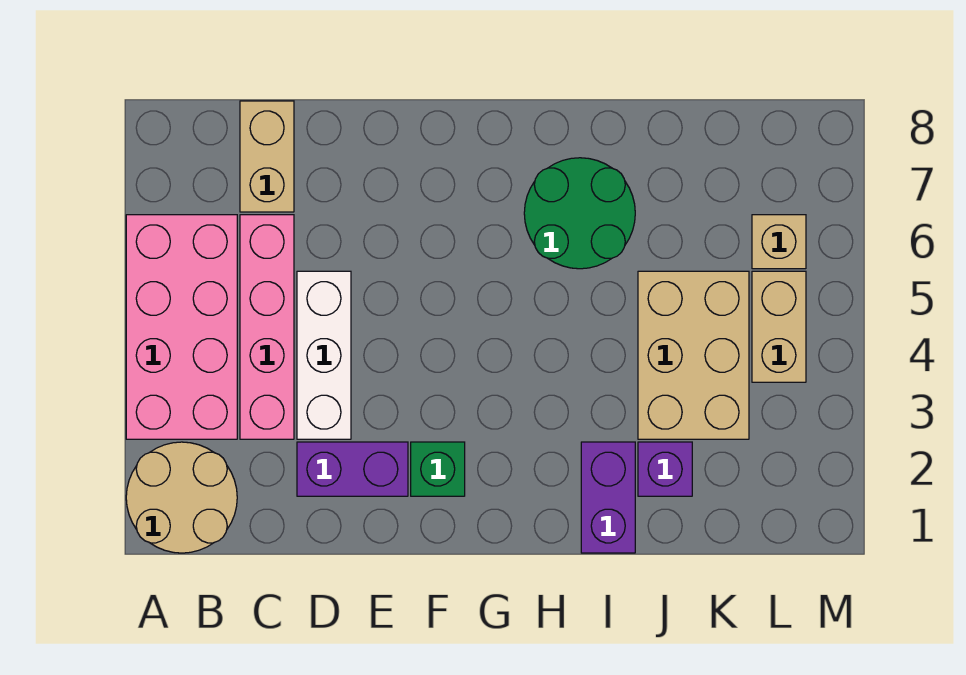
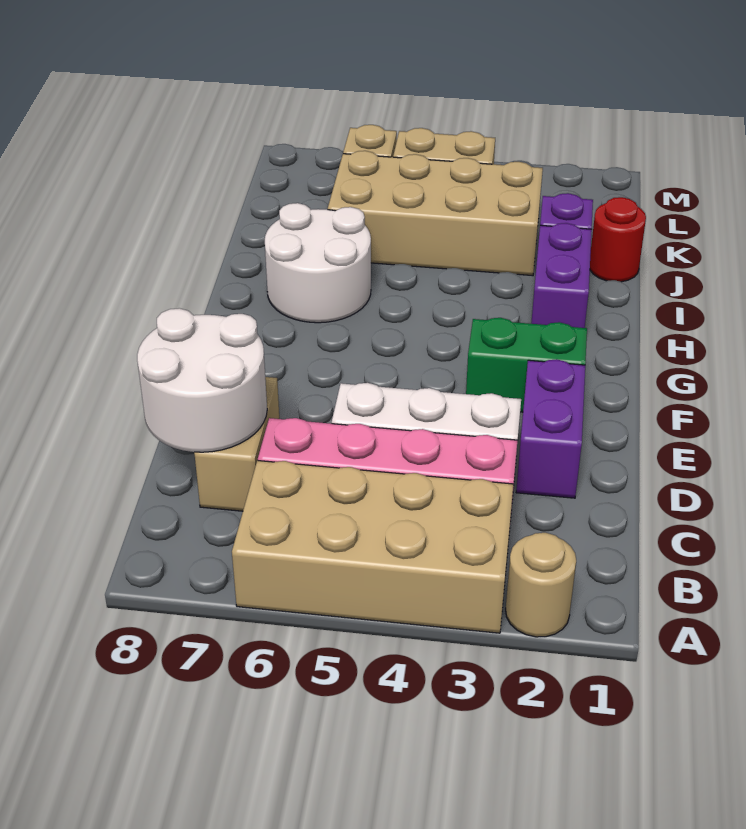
tan round brick A1:B2 level 1 -> tan round brick A2 level 1
pink brick A3:B6 level 1 -> tan brick A3:B6 level 1
tan brick C7:C8 level 1 -> tan brick C7:D7 level 1
none -> white round brick C7:D8 level 2
green brick F2 level 1 -> green brick F2:F3 level 1
green round brick H6:I7 level 1 -> white round brick H6:I7 level 1
purple brick I1:I2 level 1 -> purple brick H2:I2 level 1
none -> red round brick J1 level 1
tan brick J3:K5 level 1 -> tan brick J3:K6 level 1

